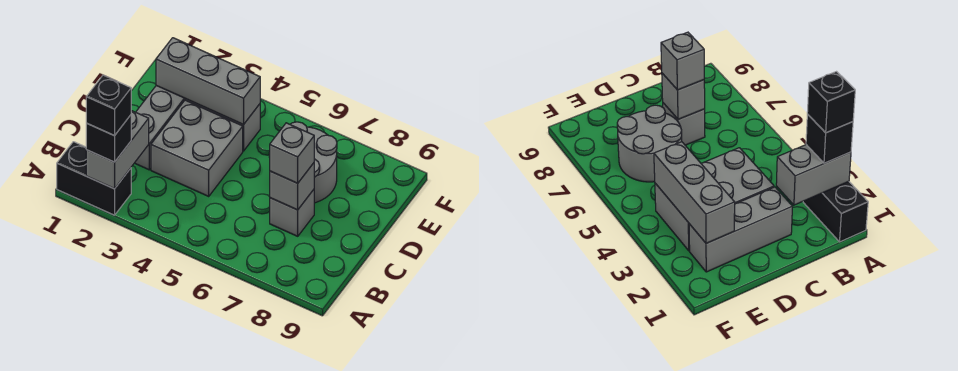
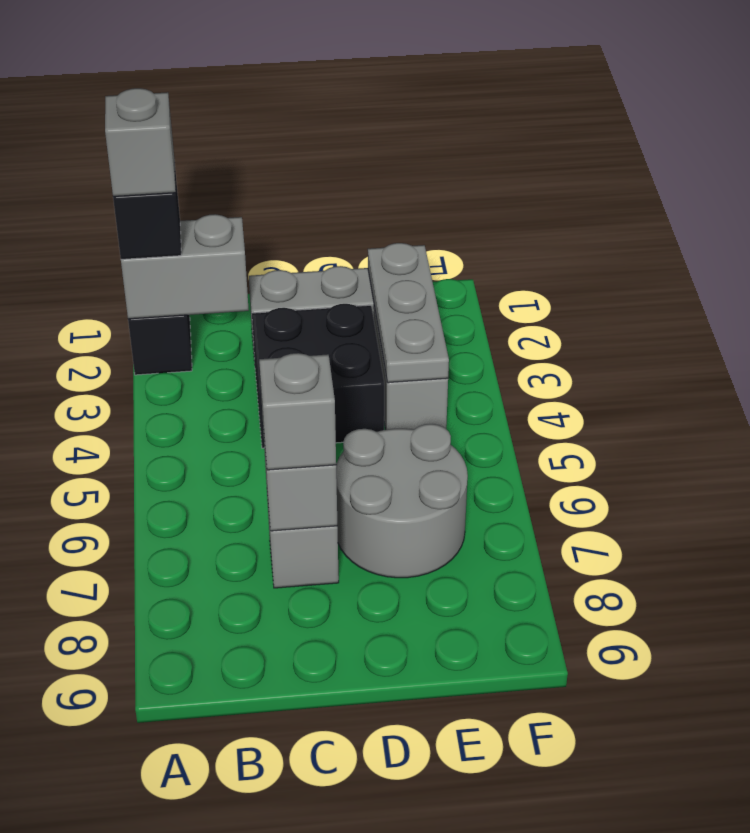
black brick A2 level 4 -> grey brick A2 level 4
grey brick C3:D4 level 1 -> black brick C3:D4 level 1
grey brick E2:E4 level 2 -> grey plate E2:E4 level 2

